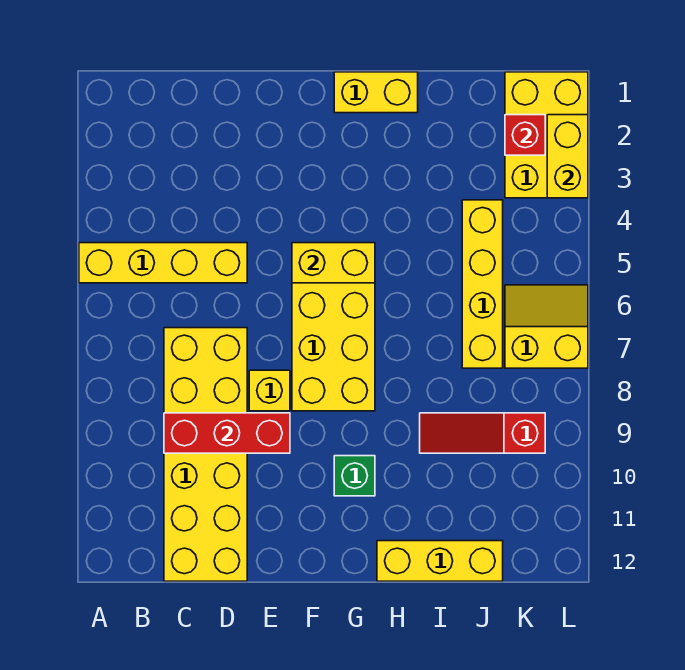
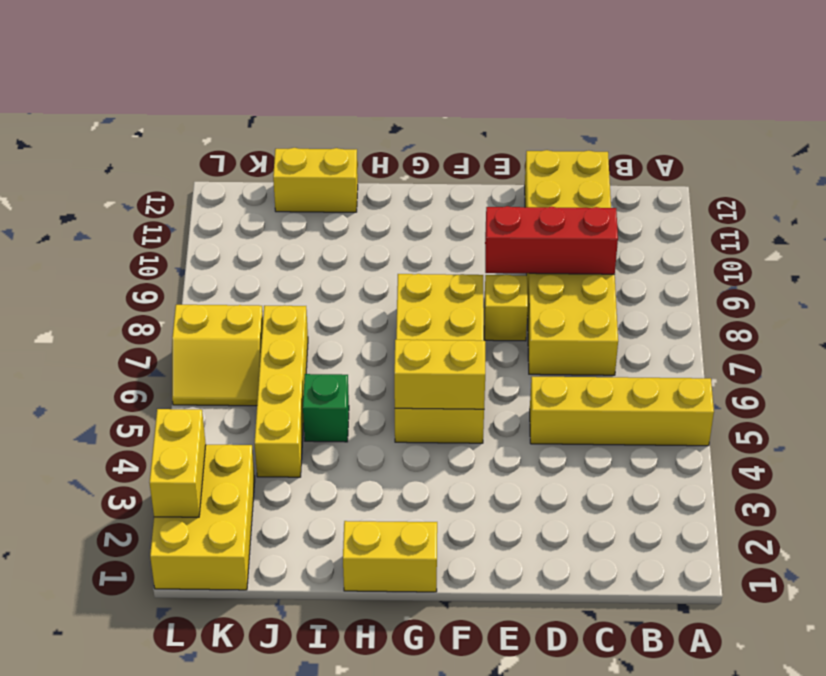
green brick G10 level 1 -> green brick I5 level 1
yellow brick H12:J12 level 1 -> yellow brick I12:J12 level 1
red slope I9:K9 level 1 top K -> none
red brick K2 level 2 -> none

